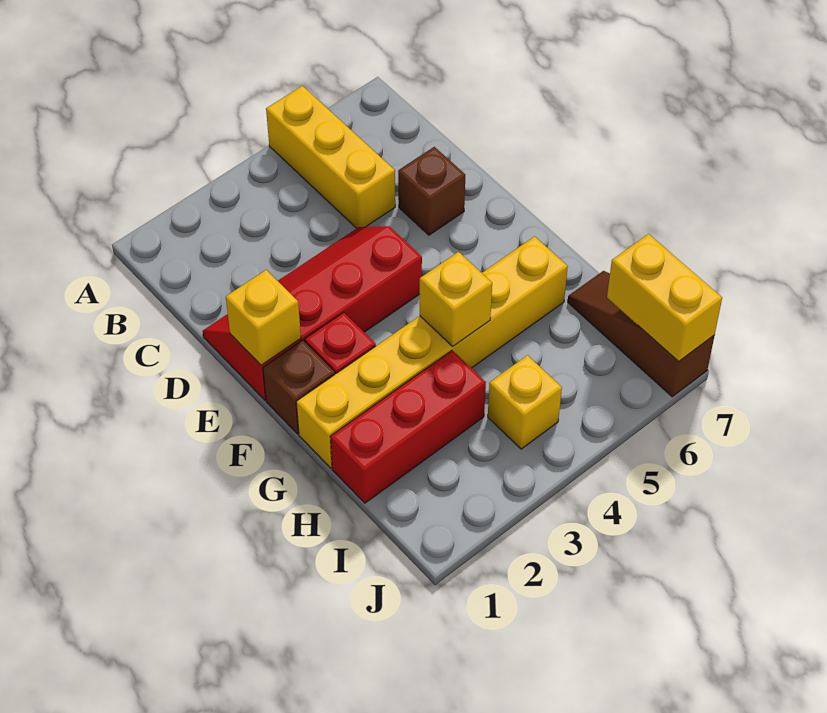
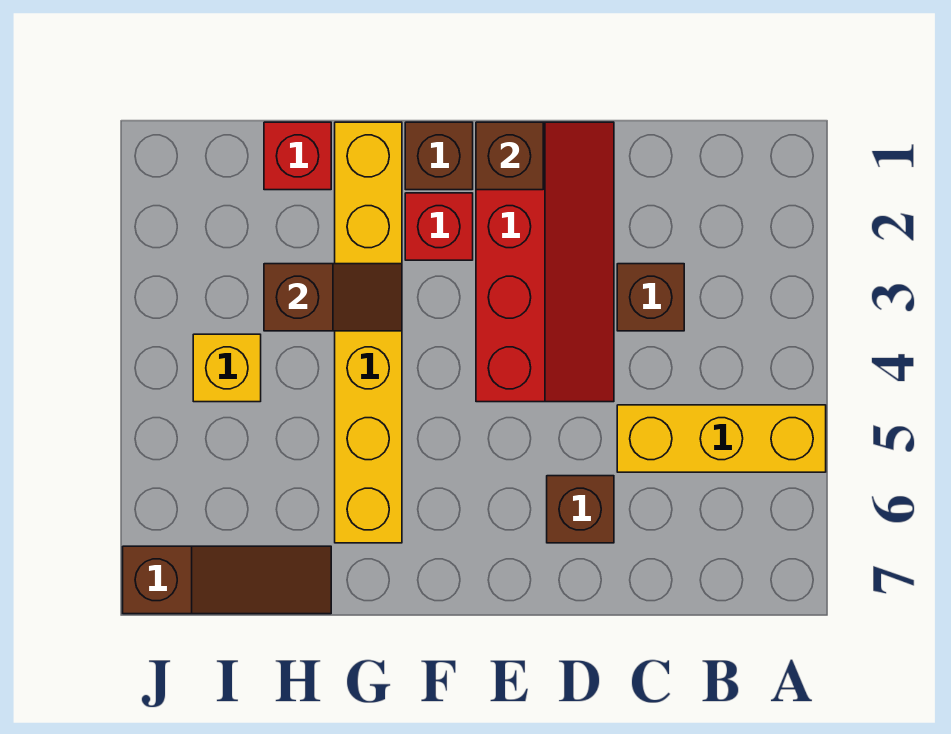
none -> brown brick C3 level 1
yellow brick E1 level 2 -> brown brick E1 level 2
none -> brown slope G3:H3 level 2 top H
yellow brick G4 level 2 -> none
red brick H1:H3 level 1 -> red brick H1 level 1
yellow brick I7:J7 level 2 -> none

